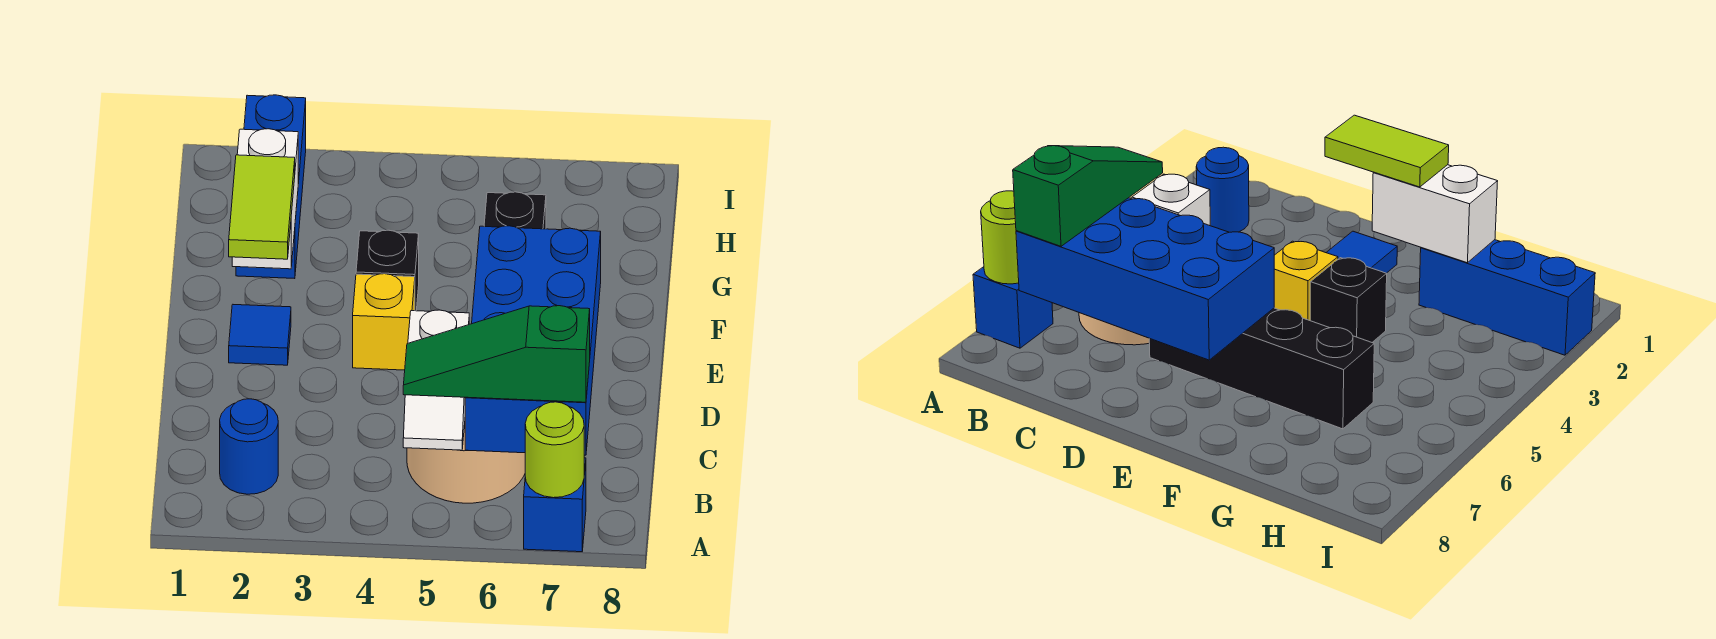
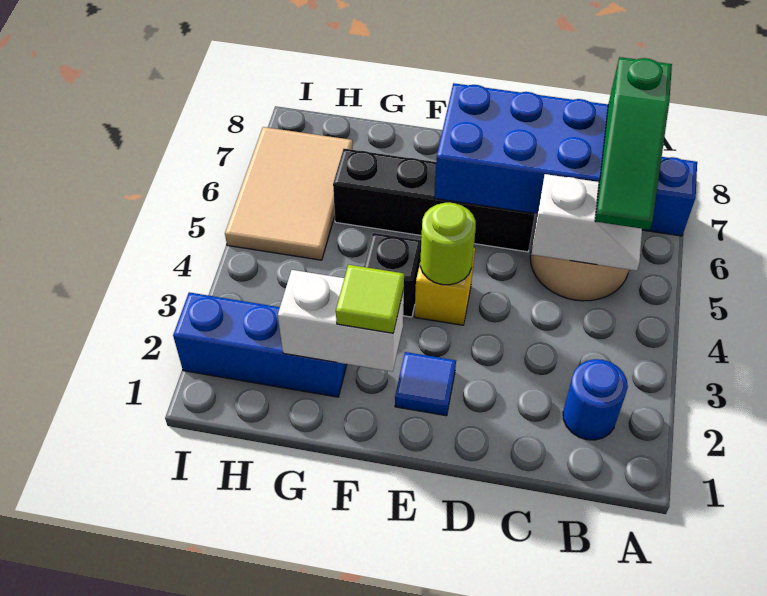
lime round brick A7 level 2 -> lime round brick E4 level 2
lime tile E2:F2 level 3 -> lime tile F2 level 3
none -> tan tile H5:I7 level 1

